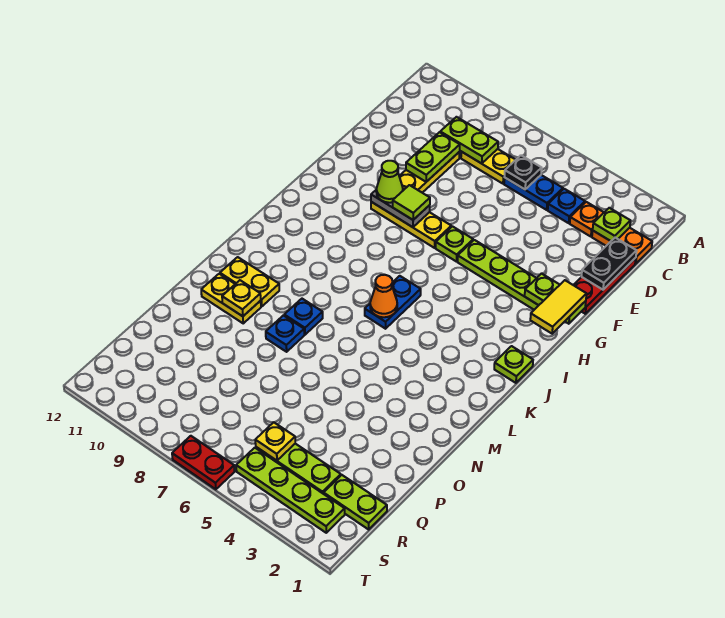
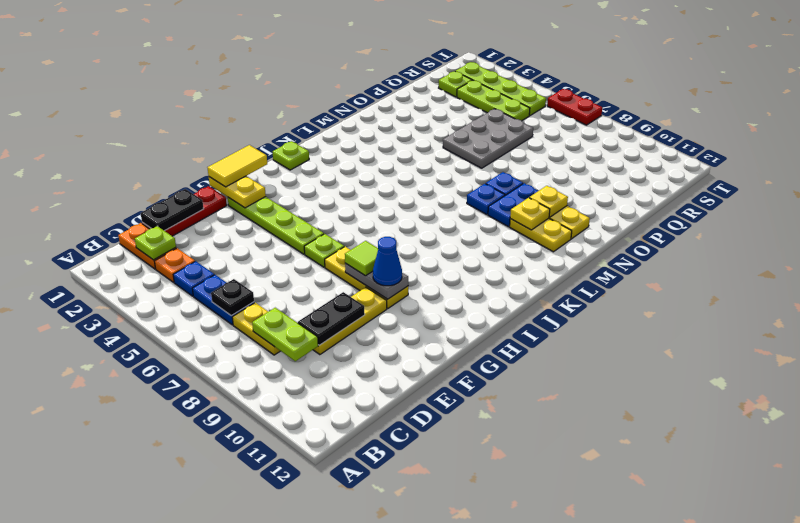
lime plate D9:E9 level 2 -> black plate D9:E9 level 2
lime plate G1:G2 level 2 -> yellow plate G1:G2 level 2
lime cone G9 level 3 -> blue cone G9 level 3
blue plate J6:K6 level 1 -> blue plate M9:N9 level 1
orange cone K6 level 2 -> none
none -> grey plate O5:Q6 level 1
lime plate R1:R2 level 1 -> lime plate R2 level 1
yellow plate R5 level 2 -> yellow plate M10 level 2

